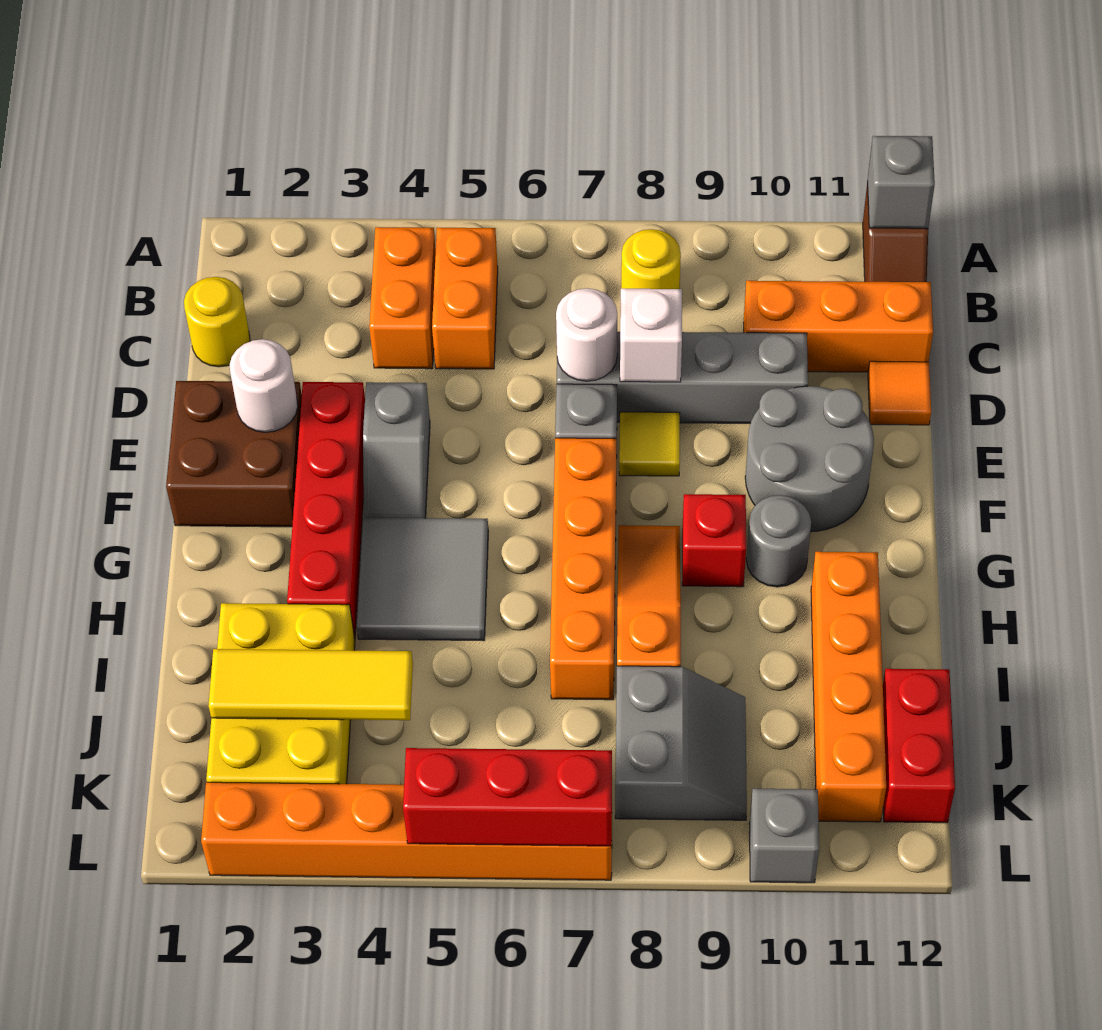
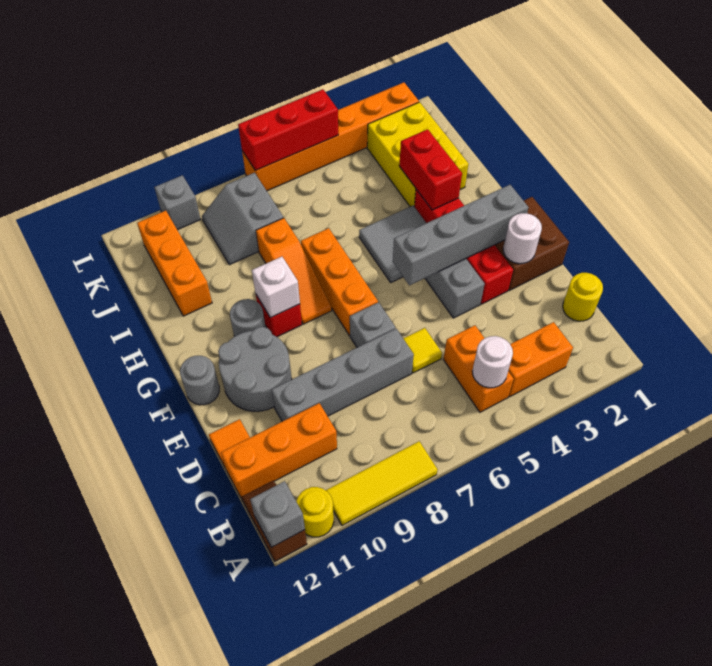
orange brick B4:C4 level 1 -> orange brick B3:B4 level 1
yellow round brick B8 level 1 -> yellow round brick A11 level 1
white round brick D7 level 2 -> white round brick B5 level 2
white brick D8 level 2 -> white brick G9 level 2
yellow tile E8 level 1 -> yellow tile D6 level 1
none -> grey brick F2:F5 level 2
orange brick F7:I7 level 1 -> orange brick F7:H7 level 1
none -> grey round brick F12 level 1
orange brick H11:K11 level 1 -> orange brick I11:K11 level 1
yellow tile J2:J4 level 2 -> yellow tile A8:A10 level 1
red brick J12:K12 level 1 -> red brick H3:I3 level 2

